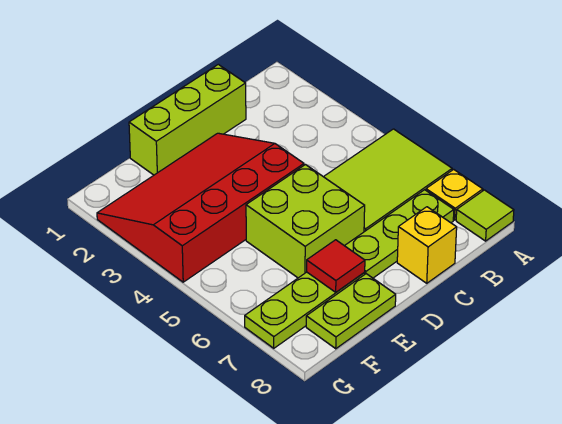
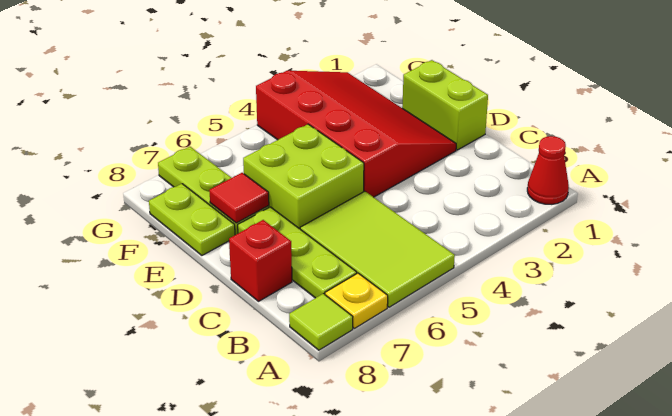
none -> red cone A1 level 1
lime brick C1:E1 level 1 -> lime brick D1:E1 level 1
yellow brick C8 level 1 -> red brick C8 level 1

